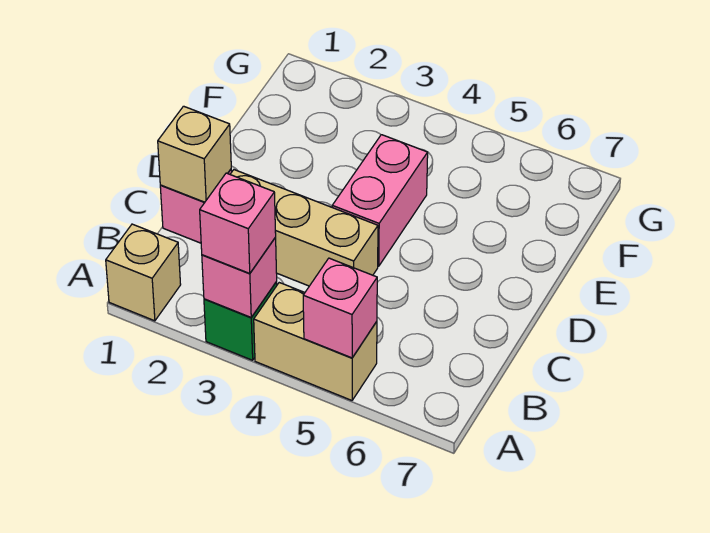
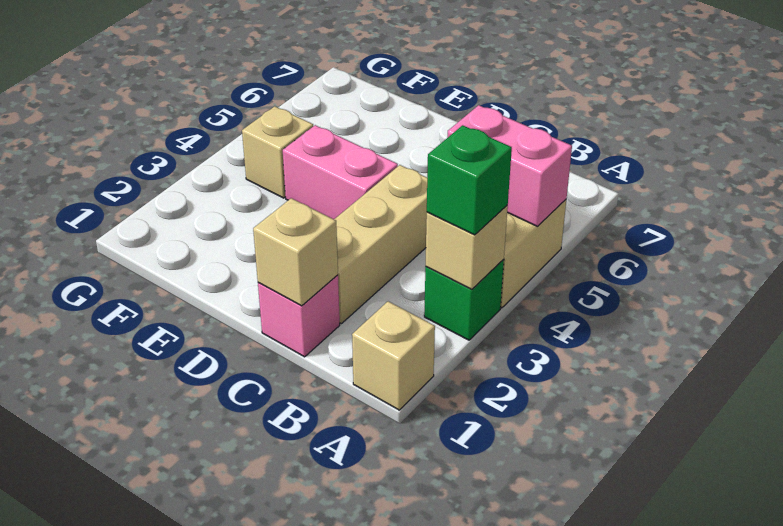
pink brick A3 level 2 -> tan brick A3 level 2
pink brick A3 level 3 -> green brick A3 level 3
pink brick A5 level 2 -> pink brick A5:B5 level 2
none -> tan brick F4 level 1

